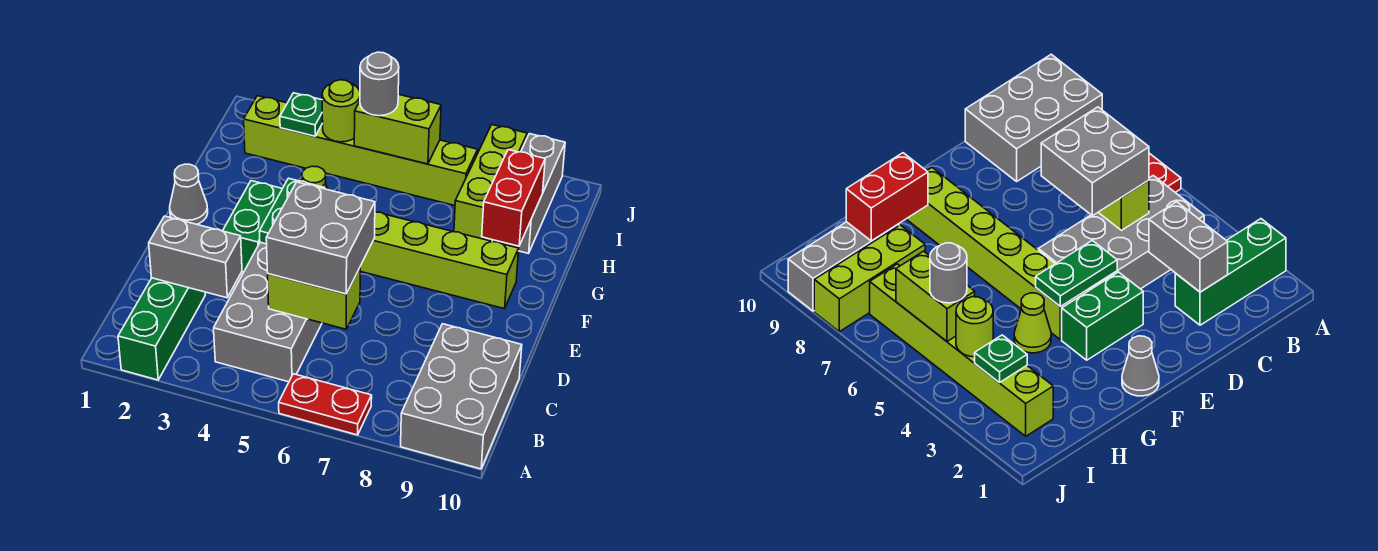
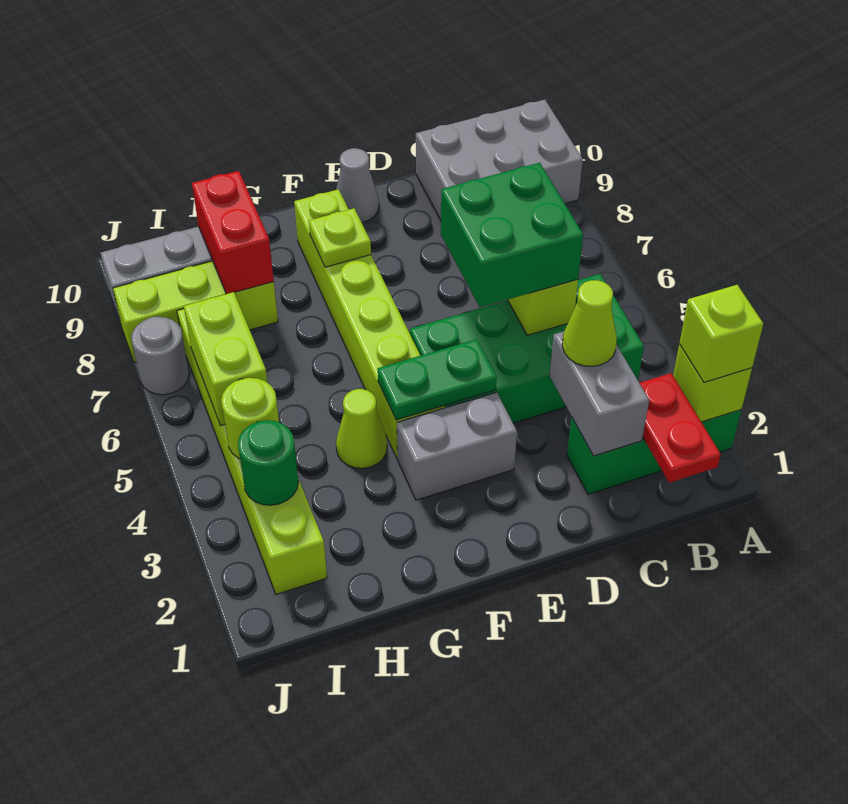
none -> lime brick A2 level 2
none -> lime brick A2 level 3
red plate A6:A7 level 1 -> red plate B1:B2 level 2
grey brick B4:E5 level 1 -> green brick B4:E5 level 1
none -> lime cone C3 level 3
grey brick C5:D6 level 3 -> green brick C5:D6 level 3
green brick E3:F3 level 1 -> grey brick E3:F3 level 1
grey cone F1 level 1 -> grey cone E10 level 1
none -> lime plate F8 level 2
red brick G9:H9 level 2 -> red brick H8:H9 level 2
green plate I3 level 2 -> green round brick I3 level 2
grey round brick I5 level 3 -> grey round brick J7 level 1

